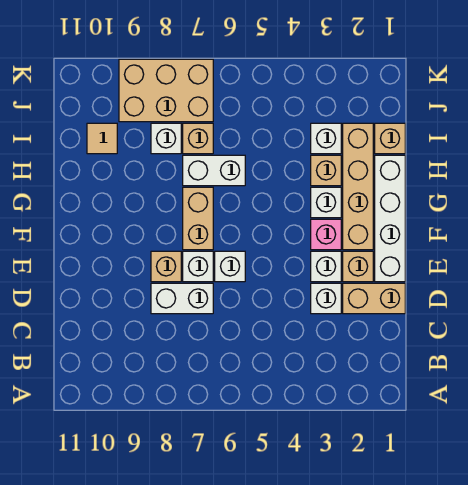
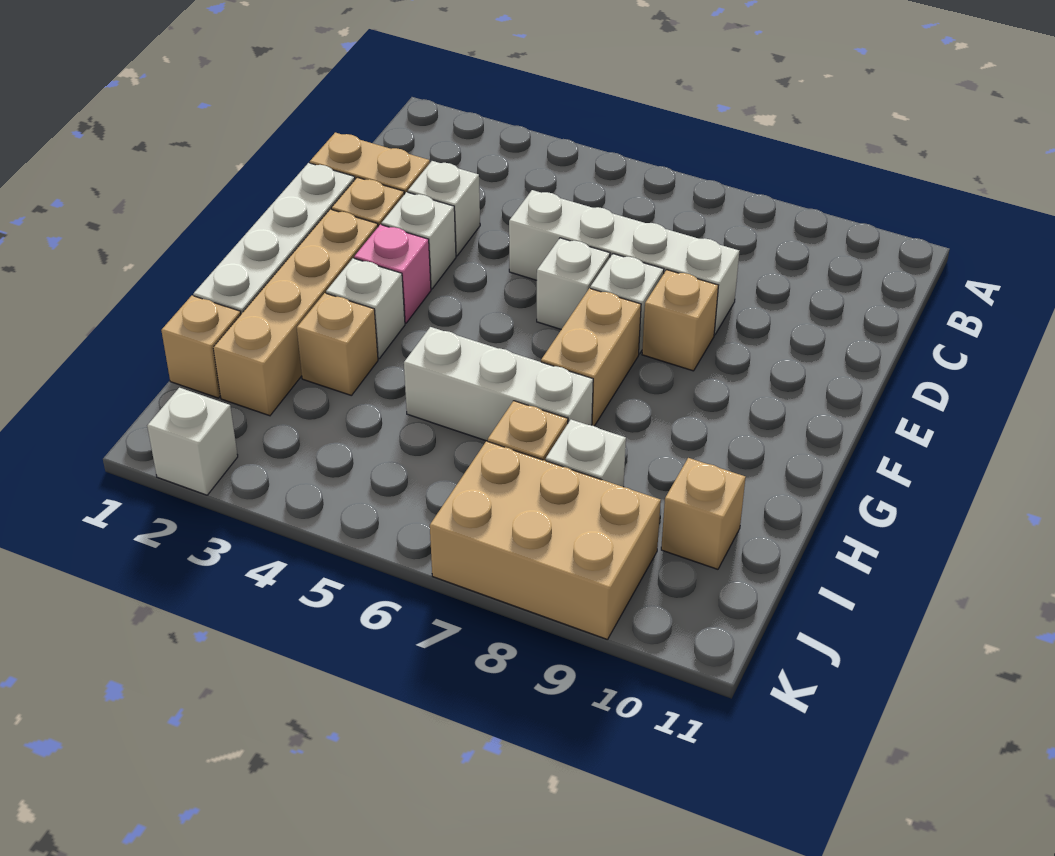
white brick D7:D8 level 1 -> white brick D5:D8 level 1
white brick H6:H7 level 1 -> white brick H5:H7 level 1
white brick I3 level 1 -> white brick K2 level 1
tan tile I10 level 1 -> tan brick I10 level 1

